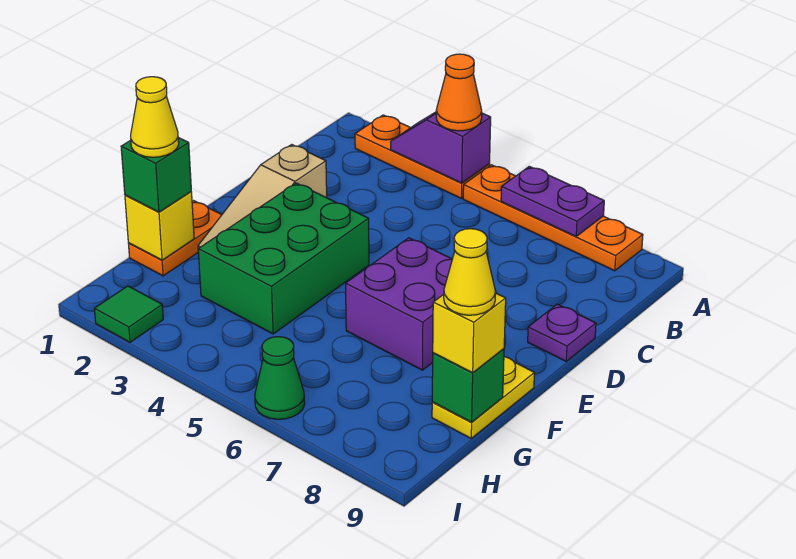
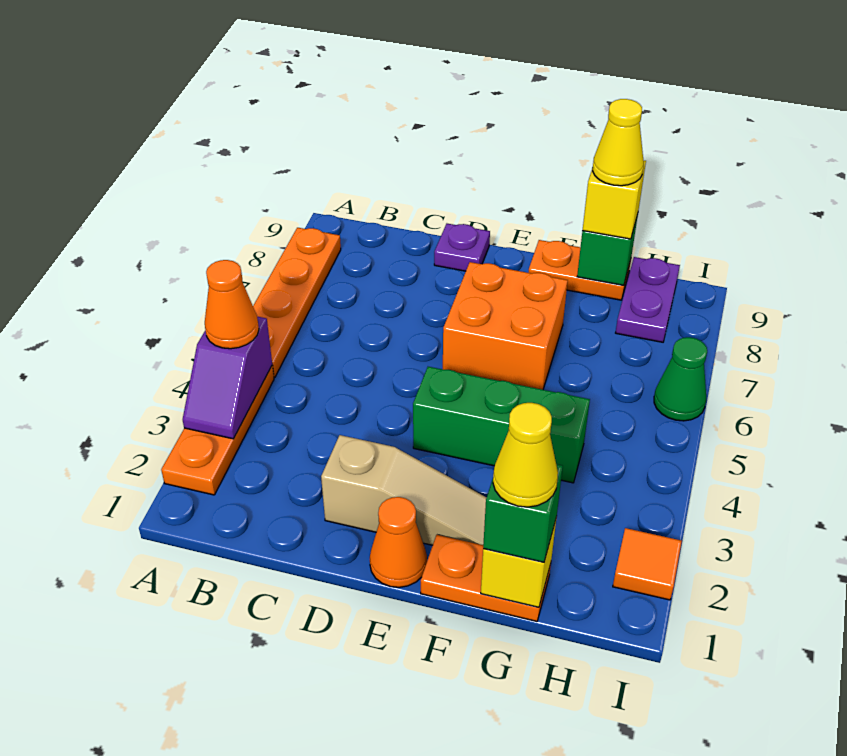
purple plate A6:A7 level 2 -> purple plate H8:H9 level 1
none -> orange cone E1 level 1
green brick E3:G4 level 1 -> green brick E4:G4 level 1
purple brick E6:F7 level 1 -> orange brick E6:F7 level 1
yellow plate F9:G9 level 1 -> orange plate F9:G9 level 1
green tile I2 level 1 -> orange tile I2 level 1

